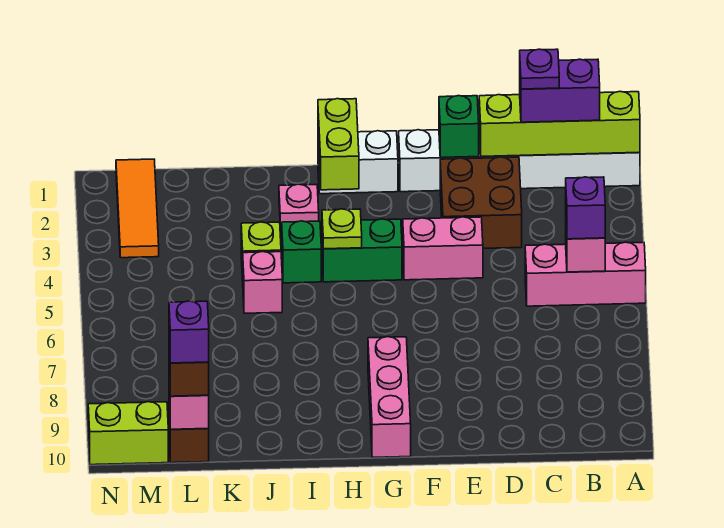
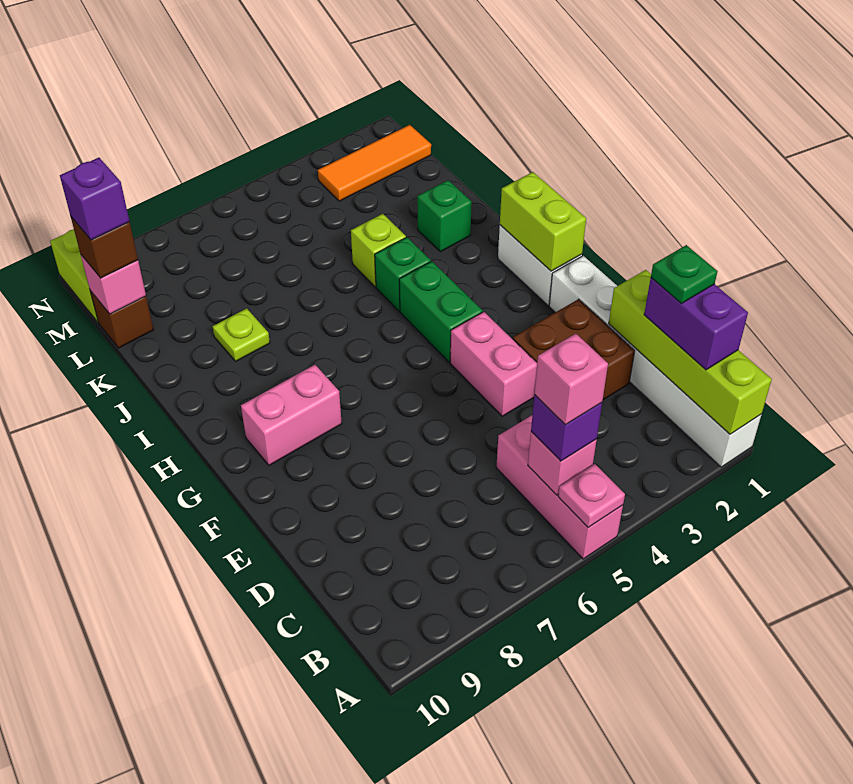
purple plate C1 level 4 -> green plate C1 level 4
green brick E1 level 2 -> green brick J2 level 1
pink brick G8:G10 level 1 -> pink brick G8:G9 level 1
lime brick H1:H2 level 2 -> lime brick G1:H1 level 2
lime plate H4 level 2 -> lime plate J8 level 1
pink plate I2 level 1 -> pink plate A5 level 2
pink brick J5 level 1 -> pink brick B5 level 4

